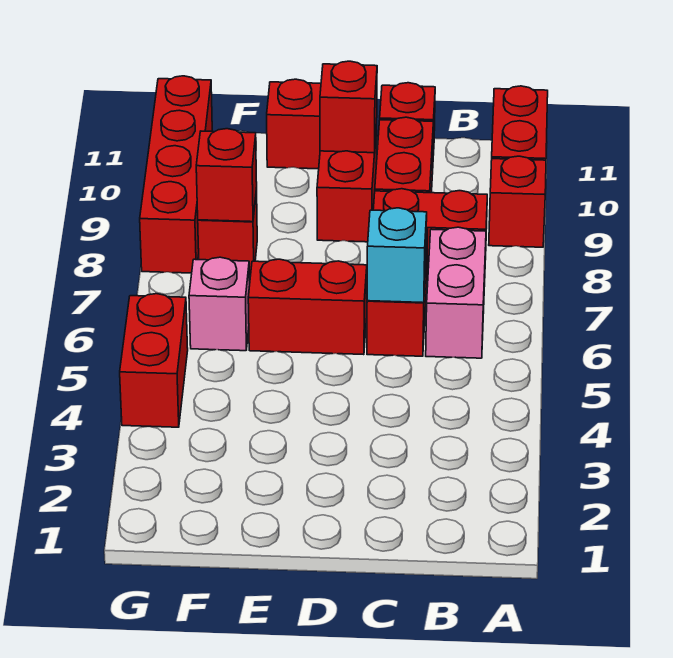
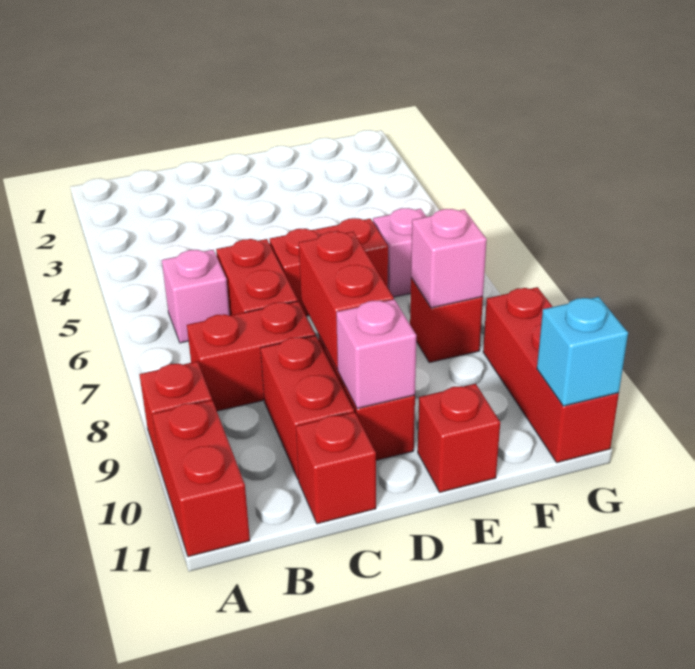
pink brick B6:B7 level 1 -> pink brick B6 level 1
cyan brick C6 level 2 -> cyan brick G11 level 2
red brick D10 level 2 -> pink brick D10 level 2
red brick F8 level 2 -> pink brick F8 level 2
red brick G4:G5 level 1 -> red brick D8:D9 level 2
red brick G8:G11 level 1 -> red brick G9:G11 level 1

